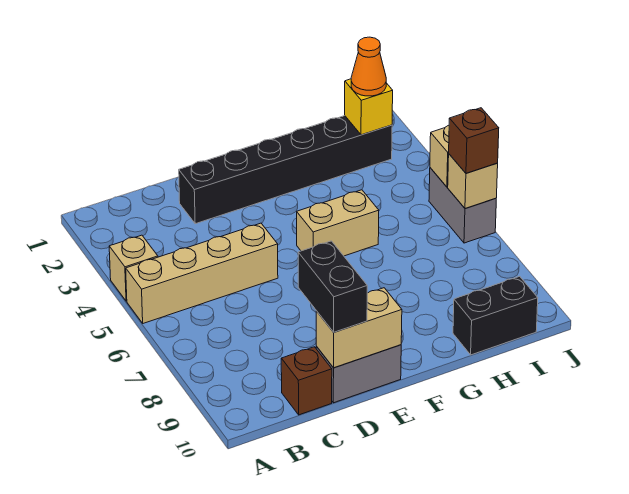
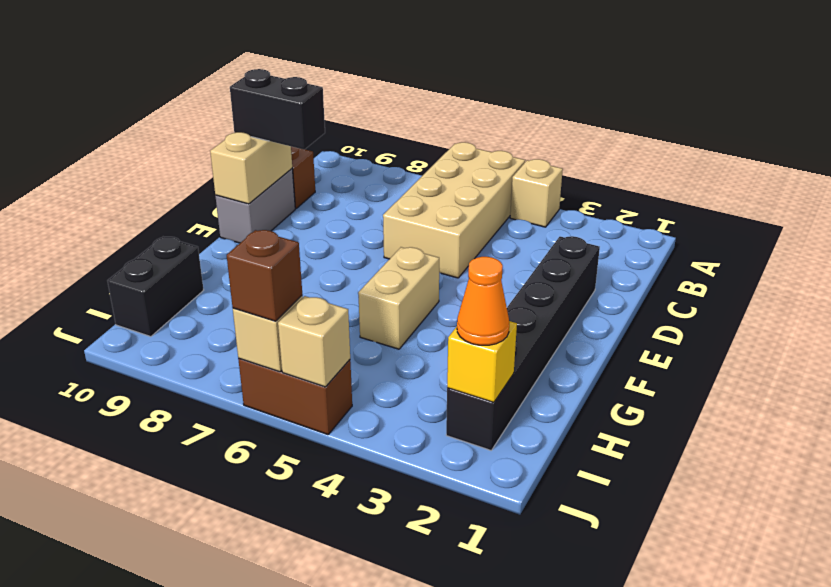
tan brick A5:D5 level 1 -> tan brick A5:D6 level 1
grey brick J5:J6 level 1 -> brown brick J5:J6 level 1

